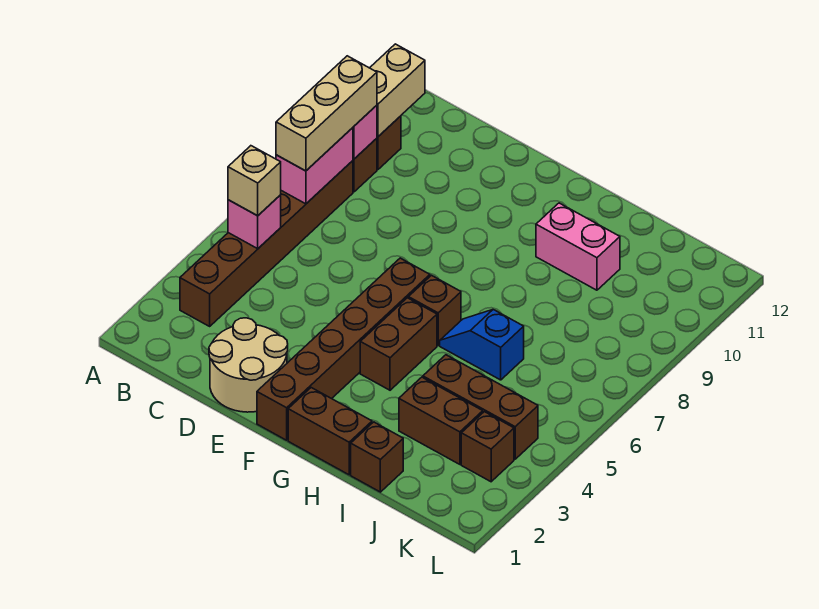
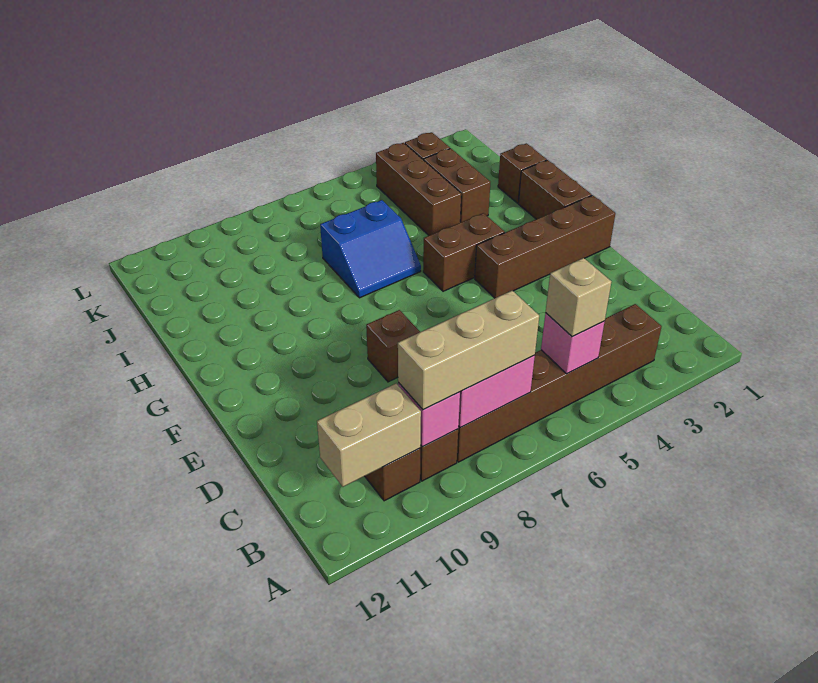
tan round brick D1:E2 level 1 -> none
brown brick F1:F6 level 1 -> brown brick F1:F4 level 1
brown brick G6 level 1 -> brown brick E8 level 1
blue slope H6:I6 level 1 top I -> blue slope H6:I7 level 1 top I
pink brick H10:I10 level 1 -> none

